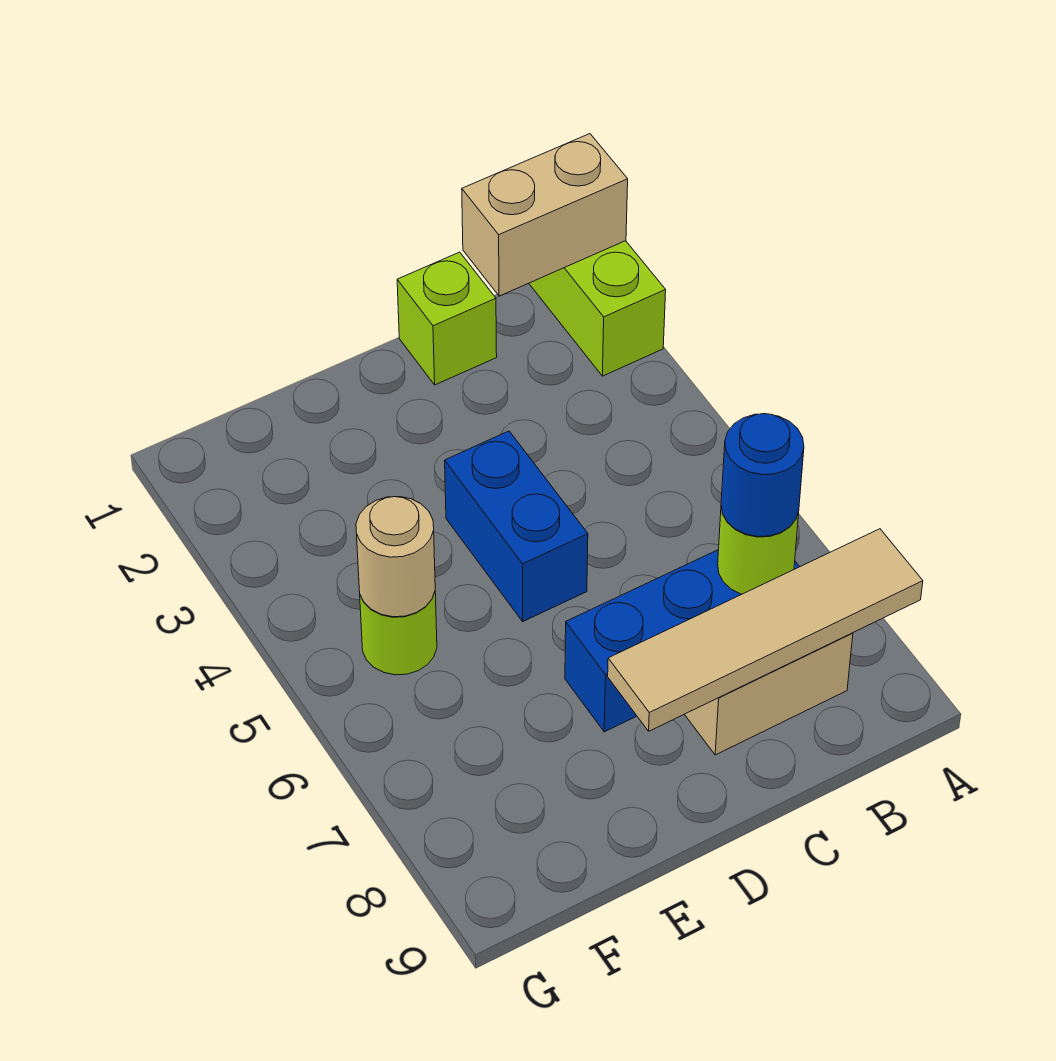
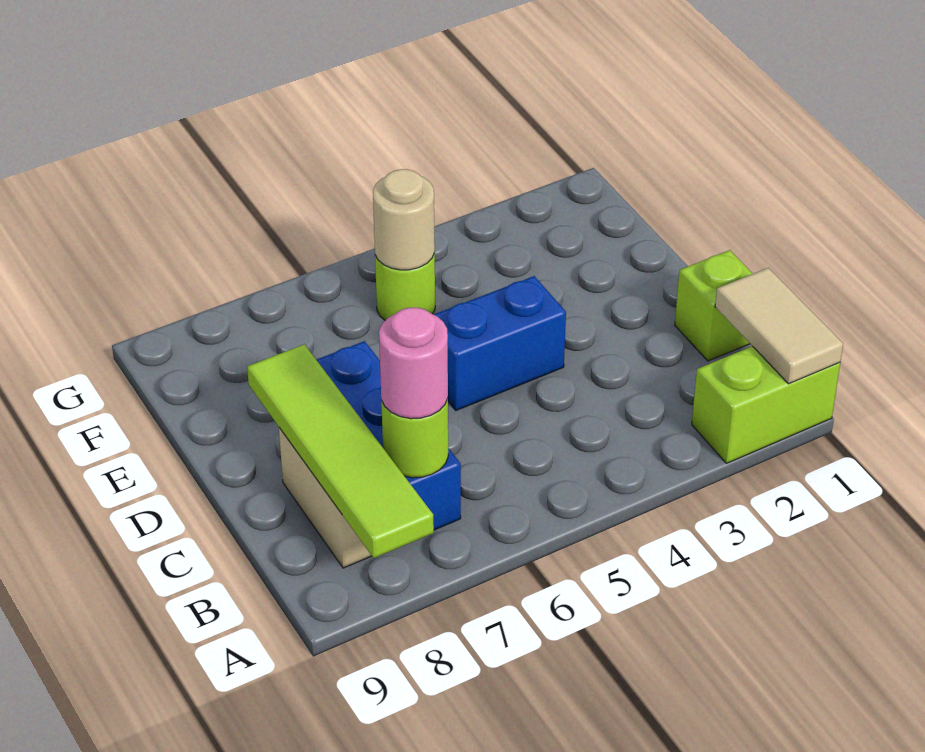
tan brick A1:B1 level 2 -> tan tile A1:B1 level 2
tan tile A8:D8 level 2 -> lime tile A8:D8 level 2
blue round brick B7 level 3 -> pink round brick B7 level 3

